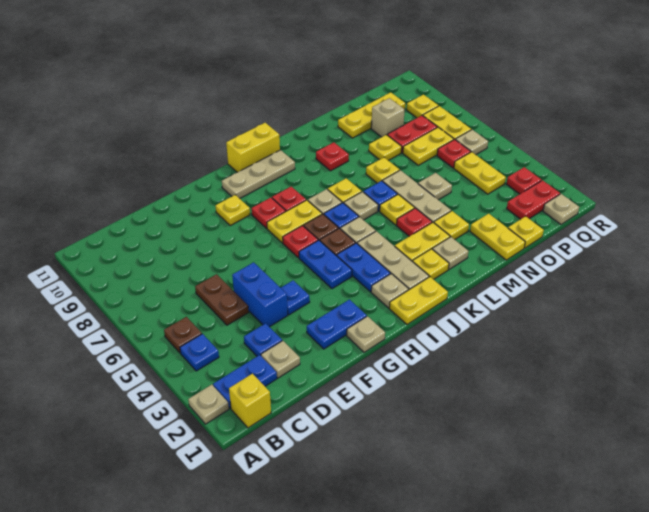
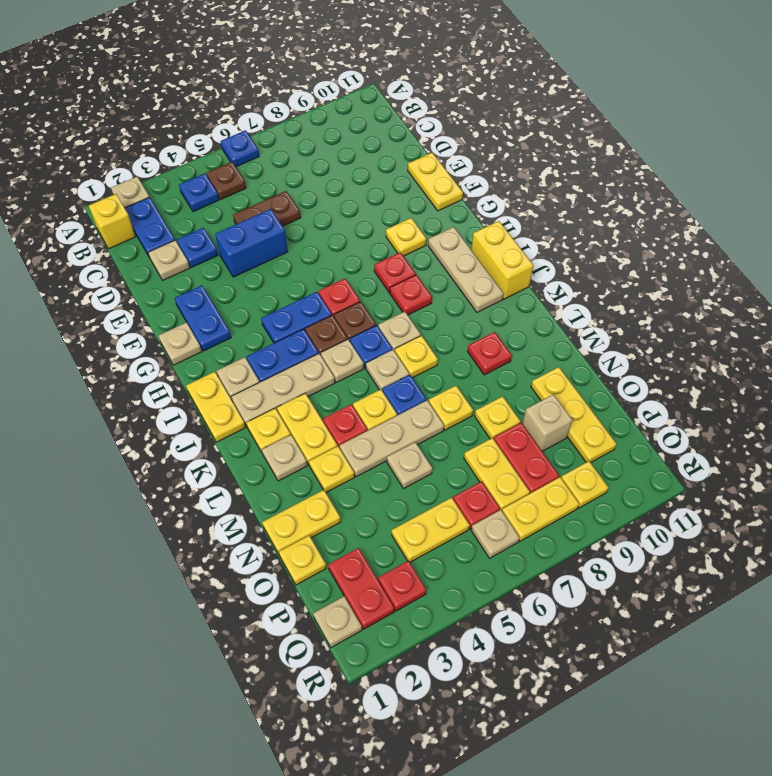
blue plate F4 level 1 -> blue plate A6 level 1
yellow plate H7:I7 level 1 -> yellow plate E11:F11 level 1

